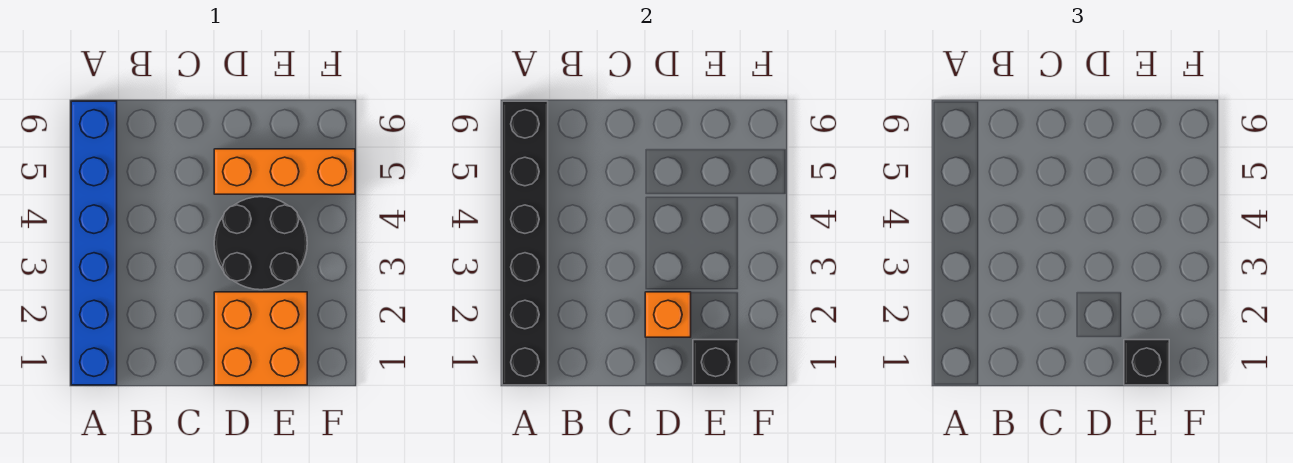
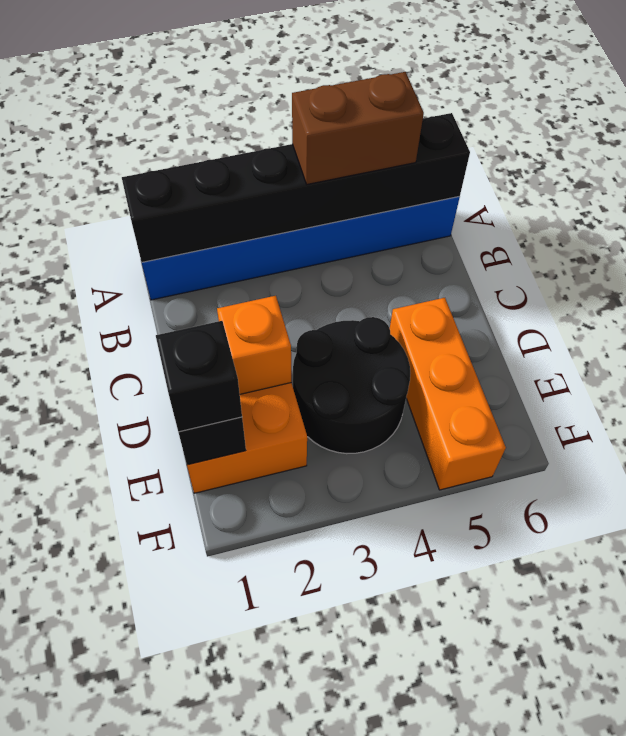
none -> brown brick A4:A5 level 3

